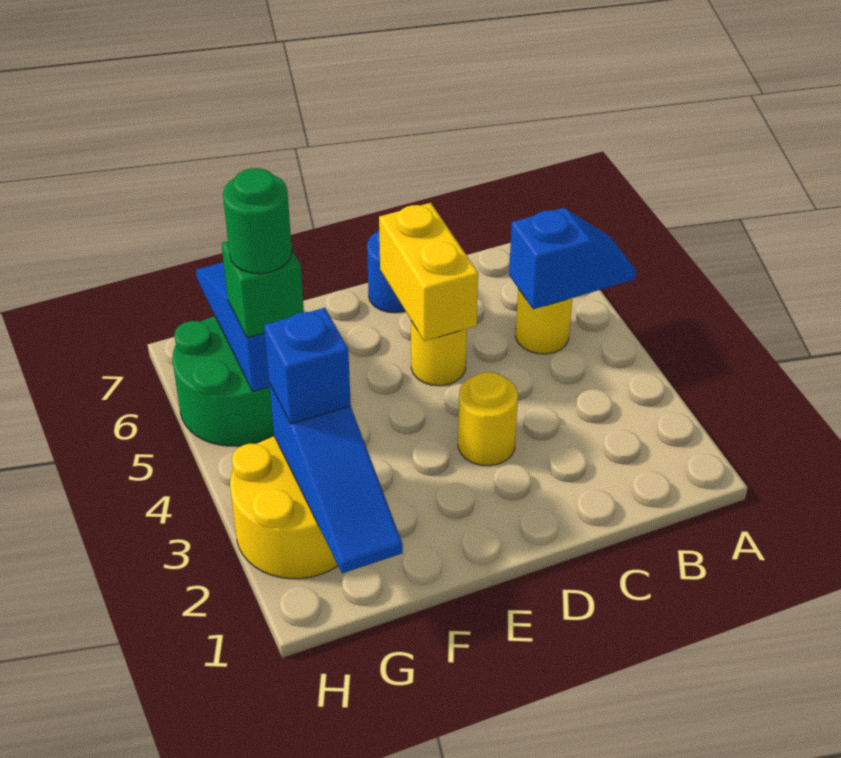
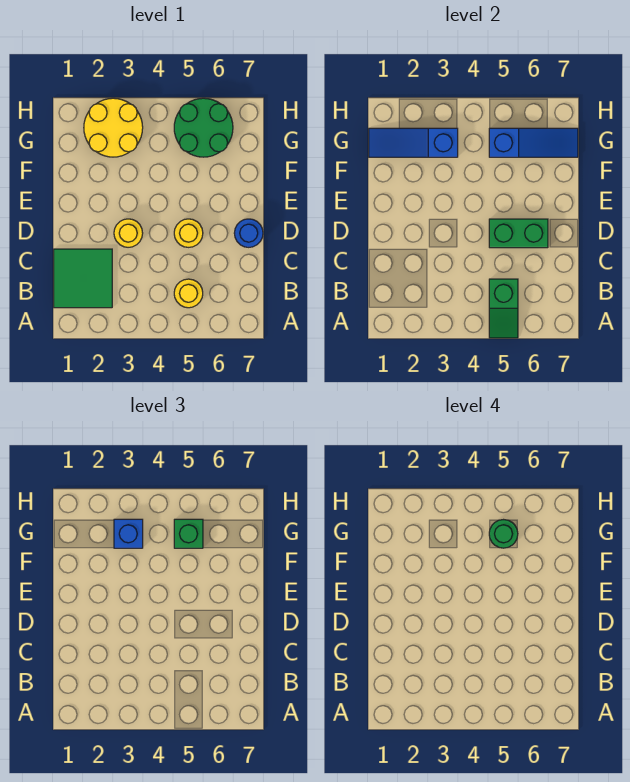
blue slope A5:B5 level 2 top B -> green slope A5:B5 level 2 top B
none -> green tile B1:C2 level 1
yellow brick D5:D6 level 2 -> green brick D5:D6 level 2

